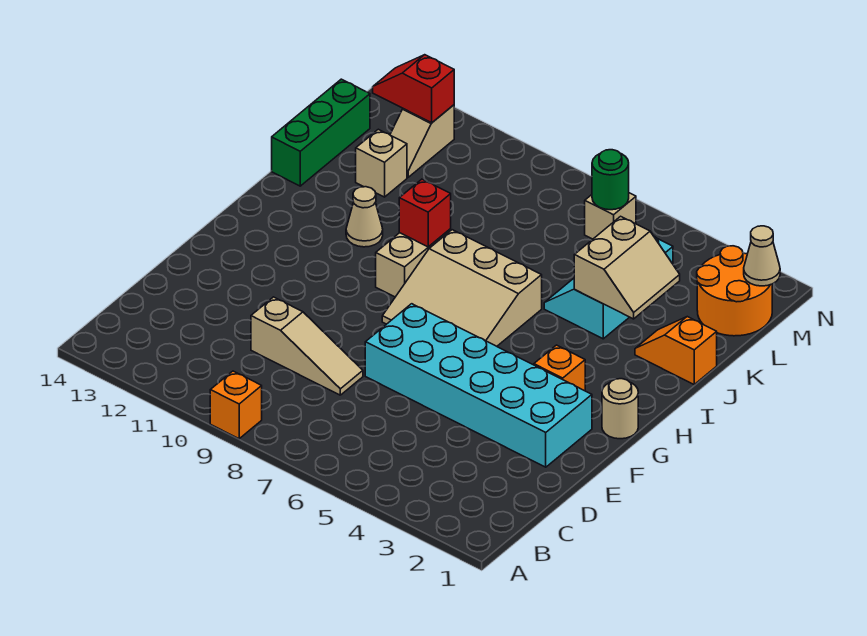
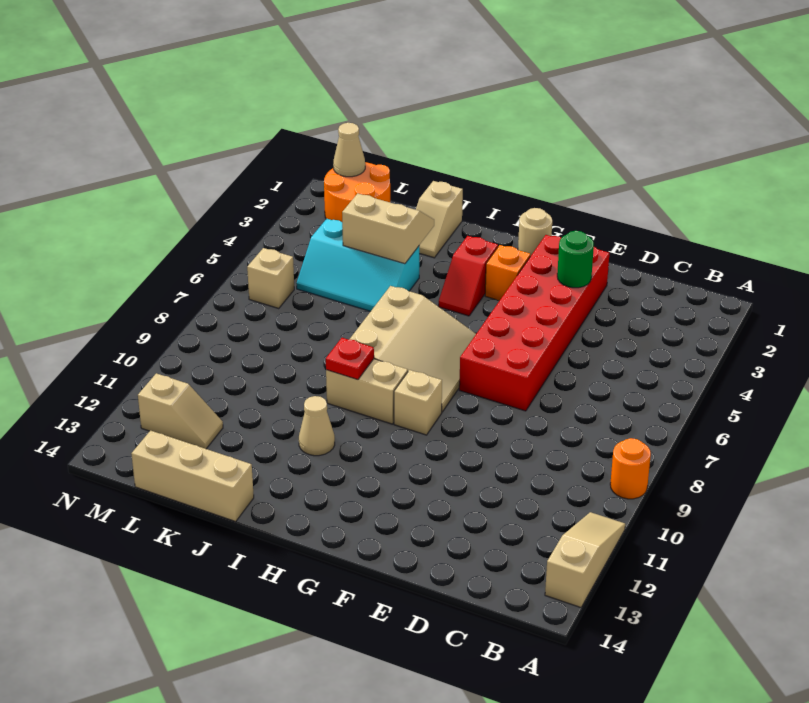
orange brick A9 level 1 -> orange round brick A9 level 1
tan slope D8:D10 level 1 top 10 -> tan slope A11:A13 level 1 top 13
cyan brick E2:F7 level 1 -> red brick E2:F7 level 1
red brick I9 level 2 -> red plate I9 level 2
orange slope J1:J2 level 1 top 1 -> tan slope J1:J2 level 1 top 1
green brick J14:L14 level 1 -> tan brick J14:L14 level 1
tan brick K12 level 1 -> tan brick G9 level 1
green round brick M6 level 2 -> green round brick E3 level 2
red slope M12:M13 level 2 top 12 -> red slope H3:H4 level 1 top 3

